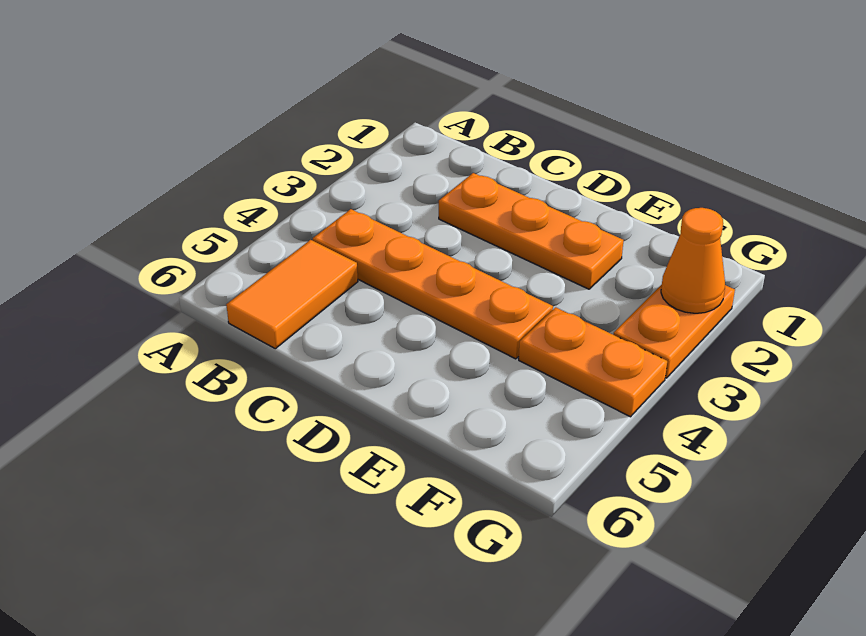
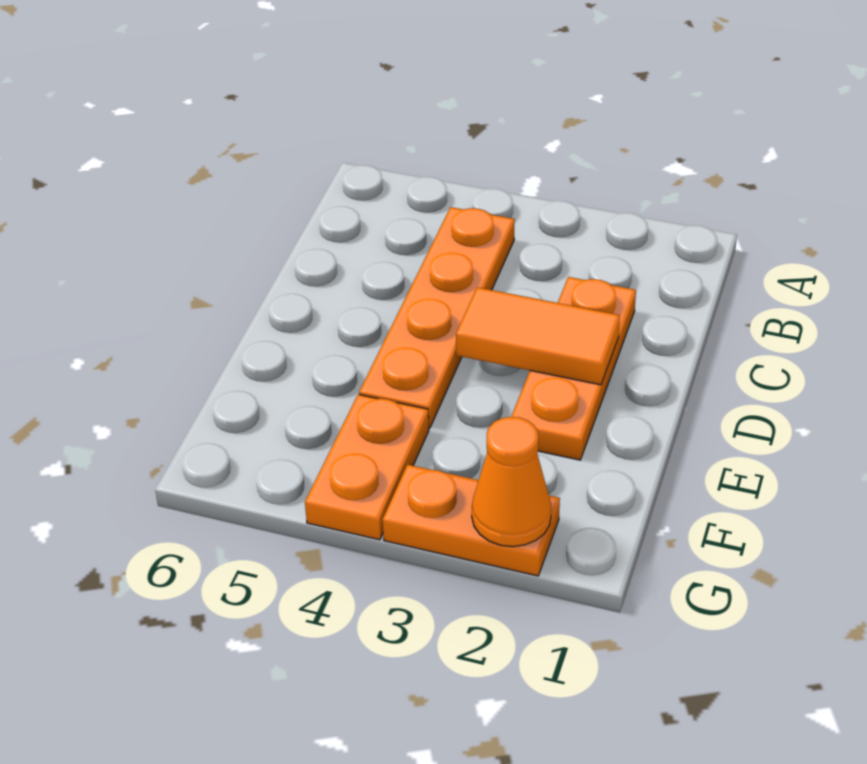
orange tile B5:B6 level 1 -> orange tile D2:D3 level 2

